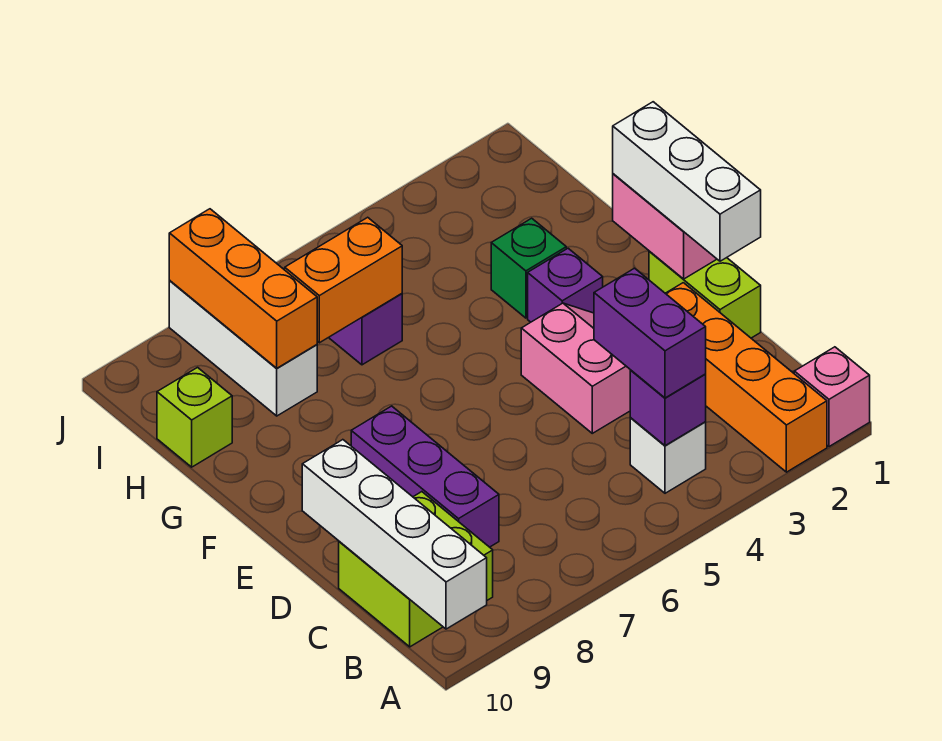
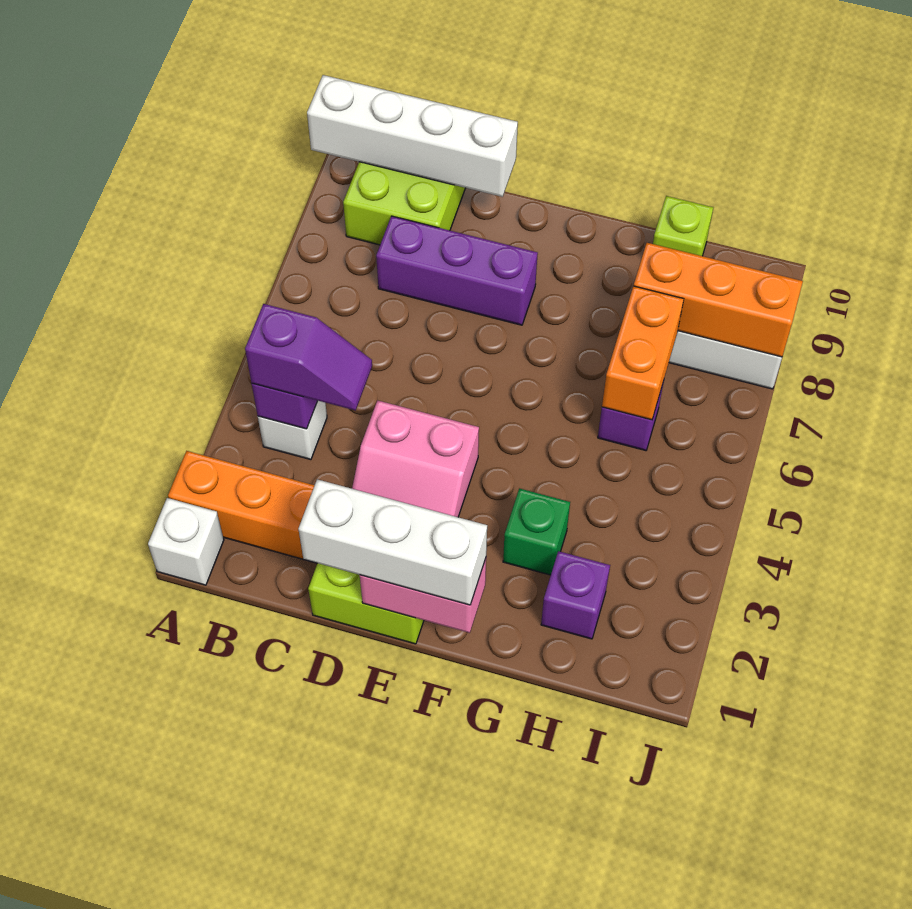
pink brick A1 level 1 -> white brick A1 level 1
purple brick B4:C4 level 3 -> purple slope B4:C4 level 3 top B
purple brick F3 level 1 -> purple brick H2 level 1

